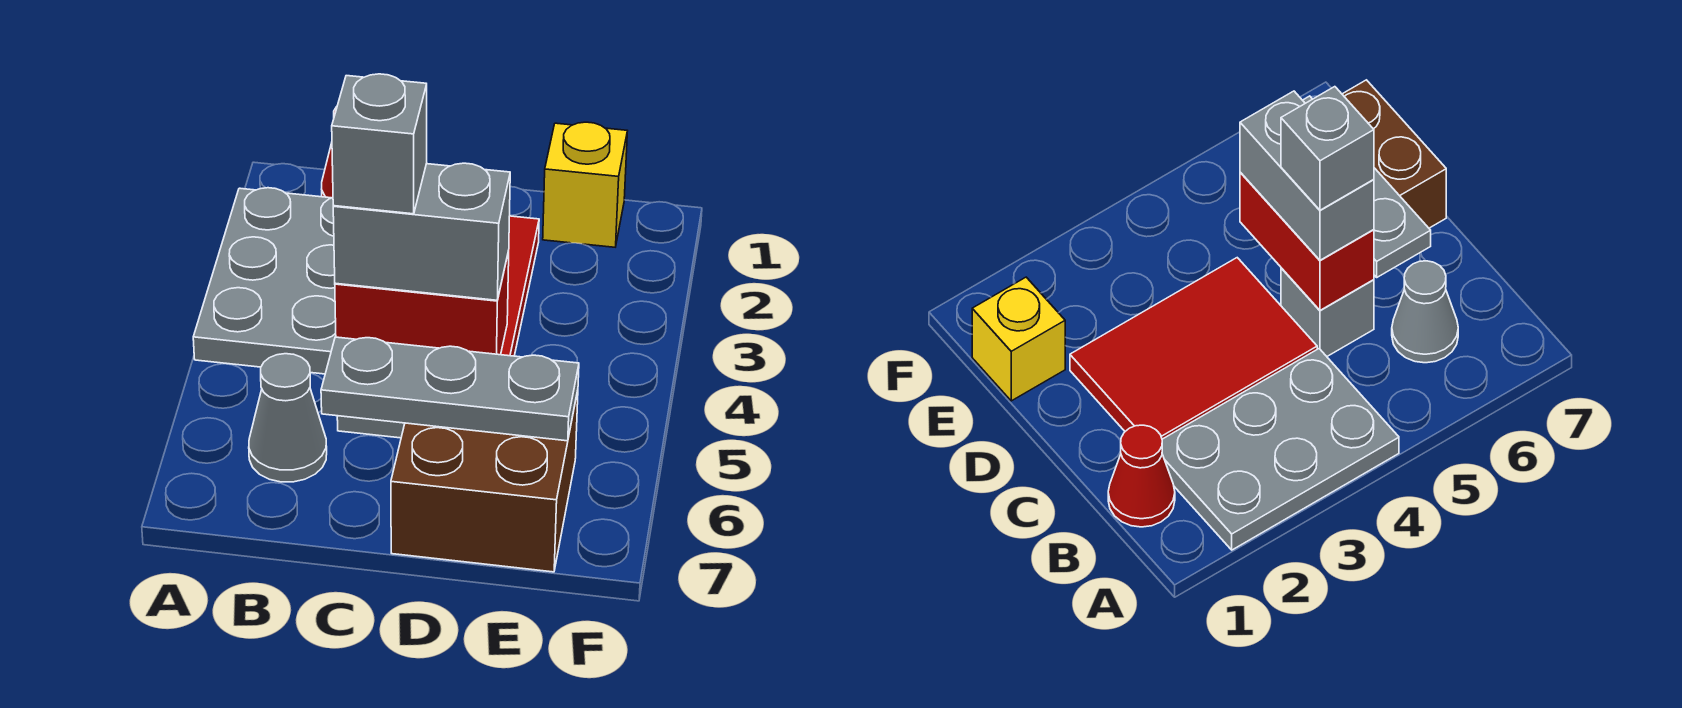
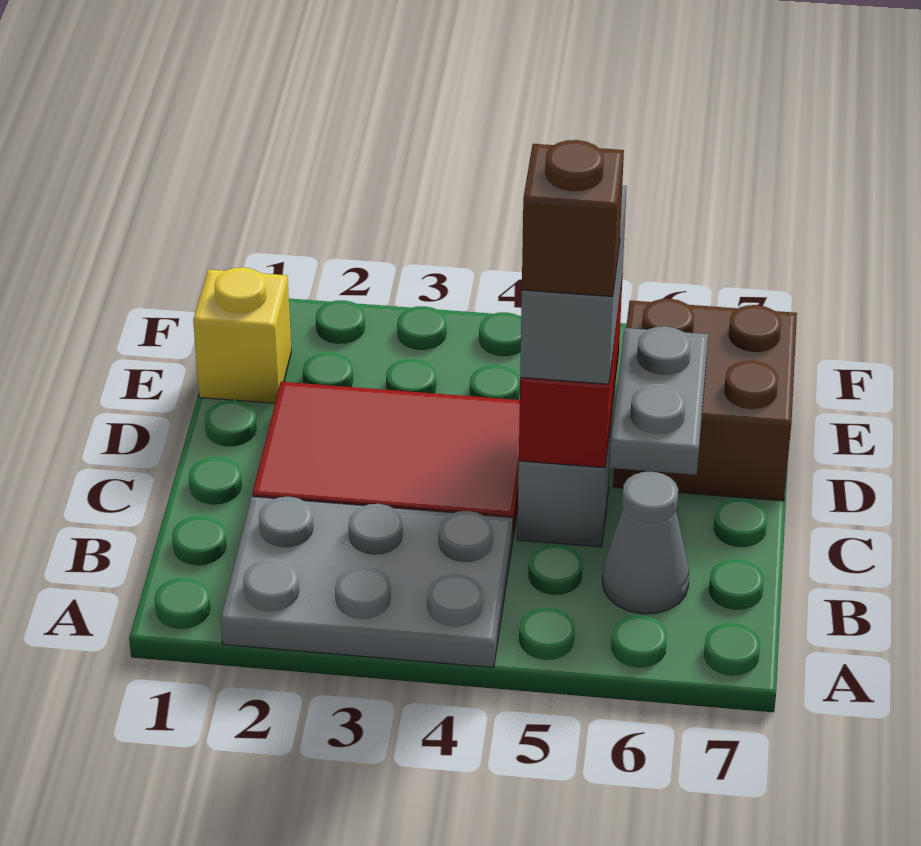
red cone B1 level 1 -> none
grey brick C5 level 4 -> brown brick C5 level 4
grey plate C6:E6 level 2 -> grey plate C6:D6 level 2

